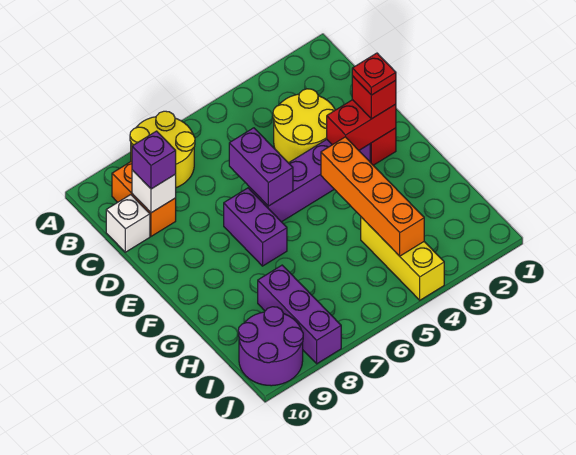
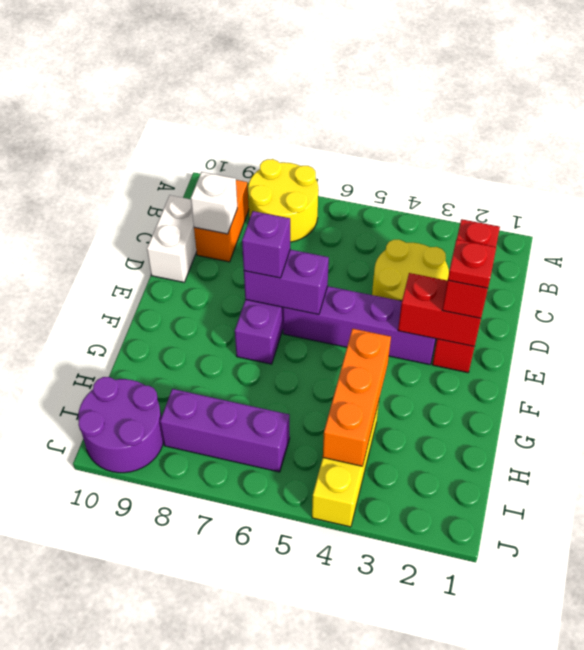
purple brick C9 level 3 -> purple brick E7 level 3
white brick C10 level 1 -> white brick C10:D10 level 1
purple brick D6:E6 level 2 -> purple brick E6:E7 level 2
red brick E2 level 3 -> red brick D2:E2 level 3
orange brick F4:I4 level 2 -> orange brick G4:I4 level 2
purple brick H8:J8 level 1 -> purple brick I6:I8 level 1

